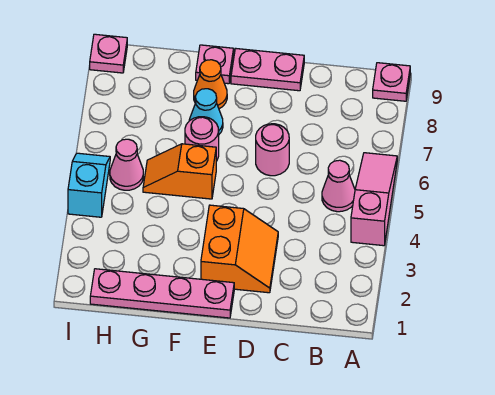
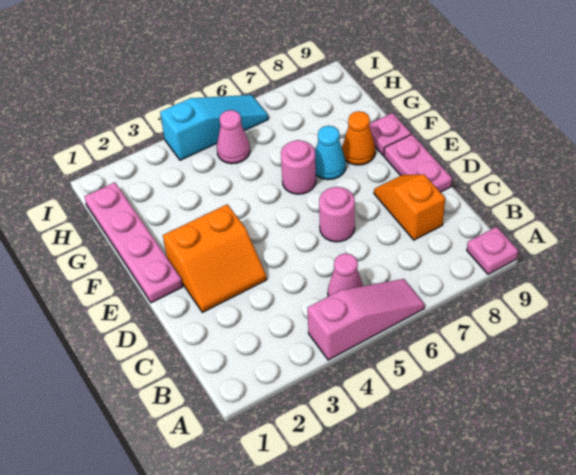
orange slope F5:G5 level 1 top F -> orange slope C8:D8 level 1 top C
cyan slope I4:I5 level 1 top 4 -> cyan slope I4:I6 level 1 top 4
pink plate I9 level 1 -> none

